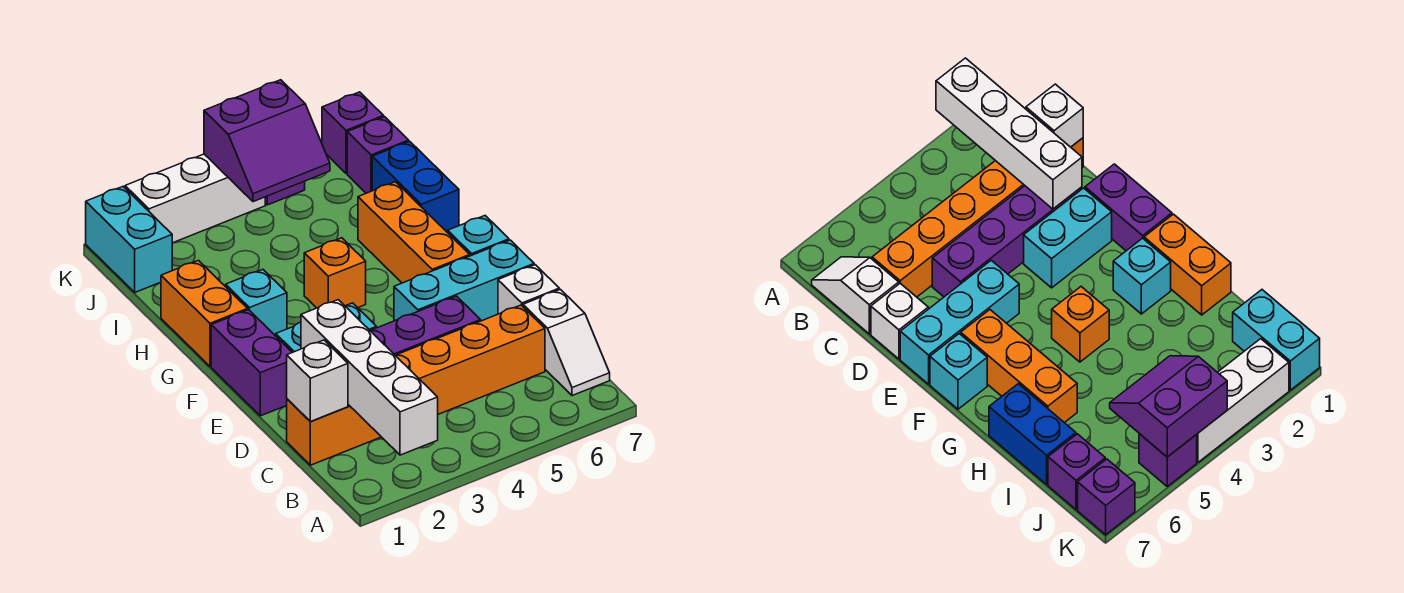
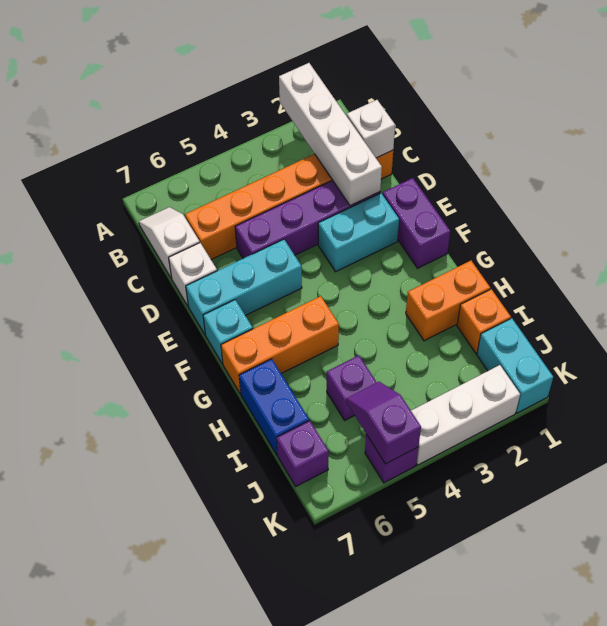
orange brick F6:H6 level 1 -> orange brick G5:G7 level 1
orange brick G1:H1 level 1 -> orange brick H1:H2 level 1
cyan brick G2 level 1 -> none
orange brick G4 level 1 -> orange brick I1 level 1
purple slope J4:K5 level 2 top K -> purple slope J5:K5 level 2 top K
purple brick K7 level 1 -> purple brick I5 level 1

